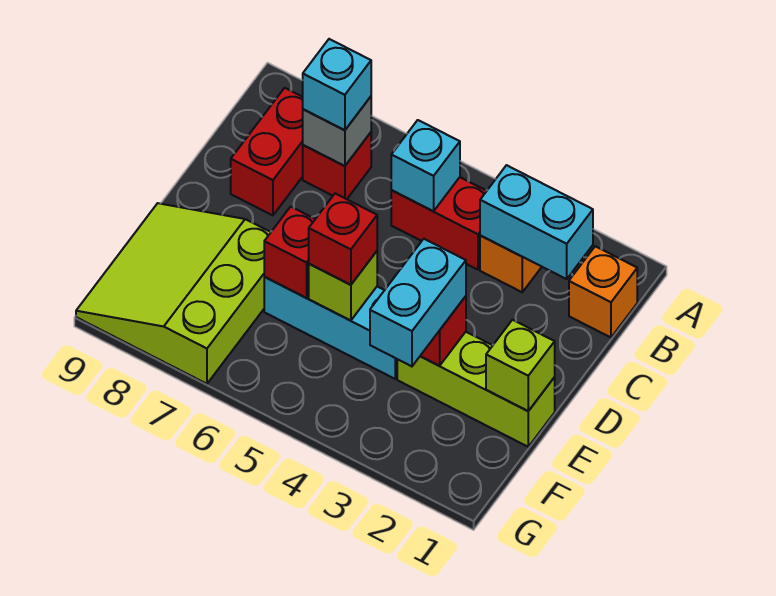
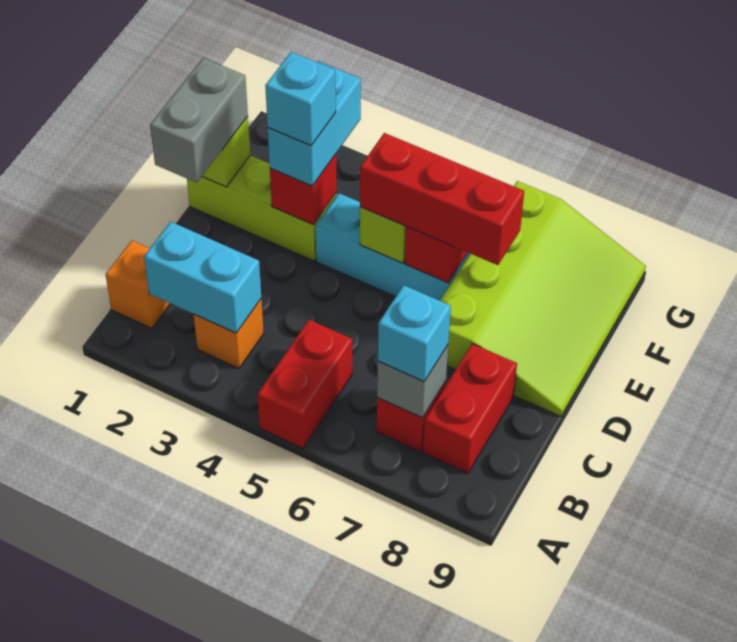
red brick B4:B5 level 1 -> red brick A5:B5 level 1
cyan brick B5 level 2 -> cyan brick E3 level 4
none -> grey brick D1:E1 level 3
red brick E5 level 3 -> red brick E5:E7 level 3
lime slope E7:G9 level 1 top 7 -> lime slope D7:G9 level 1 top 7

